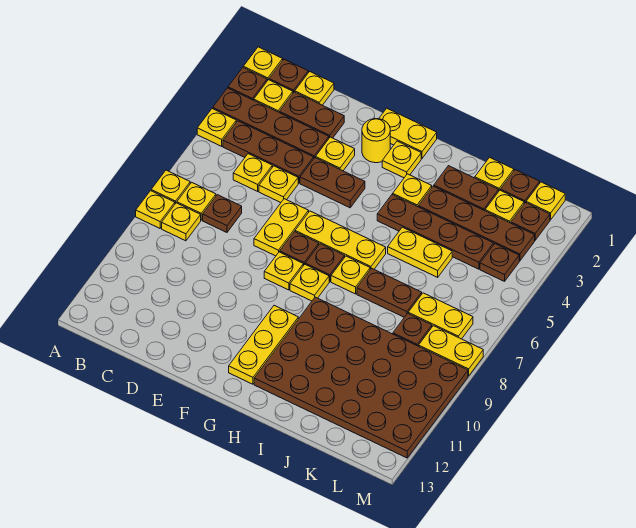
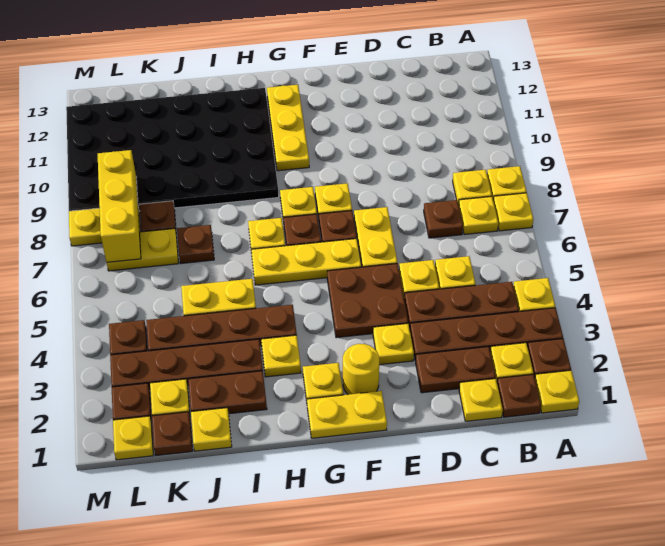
brown plate E4:F4 level 1 -> brown plate E4:F5 level 1
brown plate H9:M12 level 1 -> black plate H9:M12 level 1
brown plate I7:J7 level 1 -> brown plate J7 level 1
none -> yellow brick L7:L9 level 2

